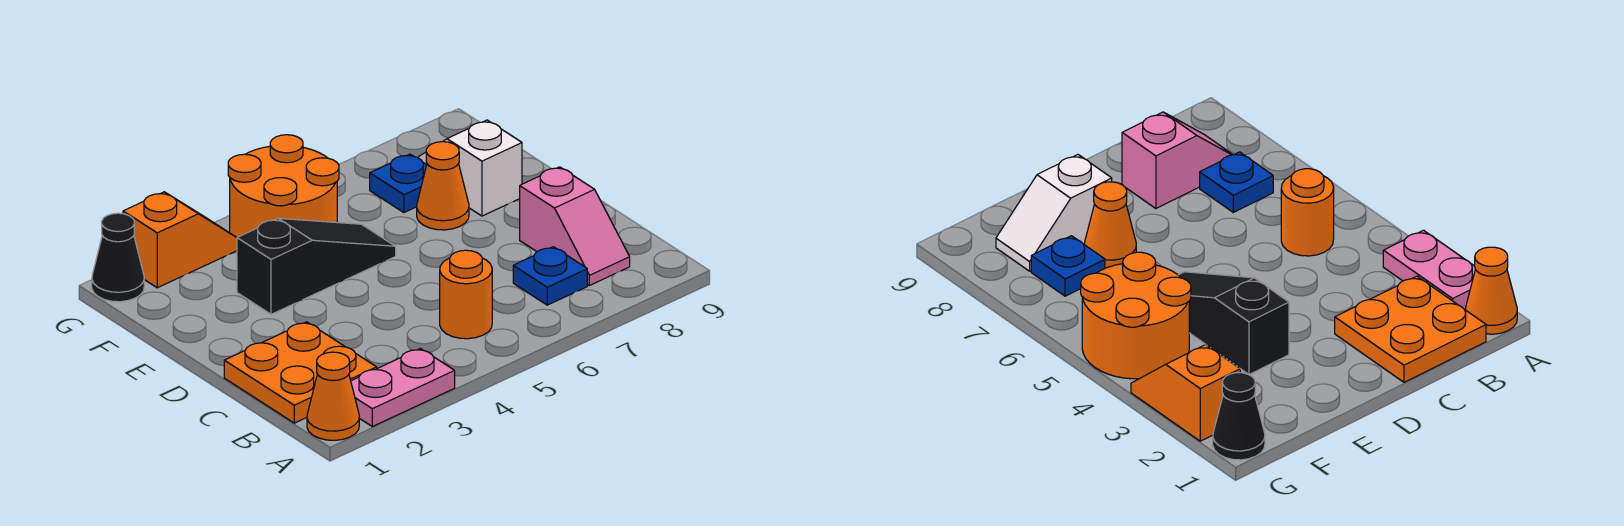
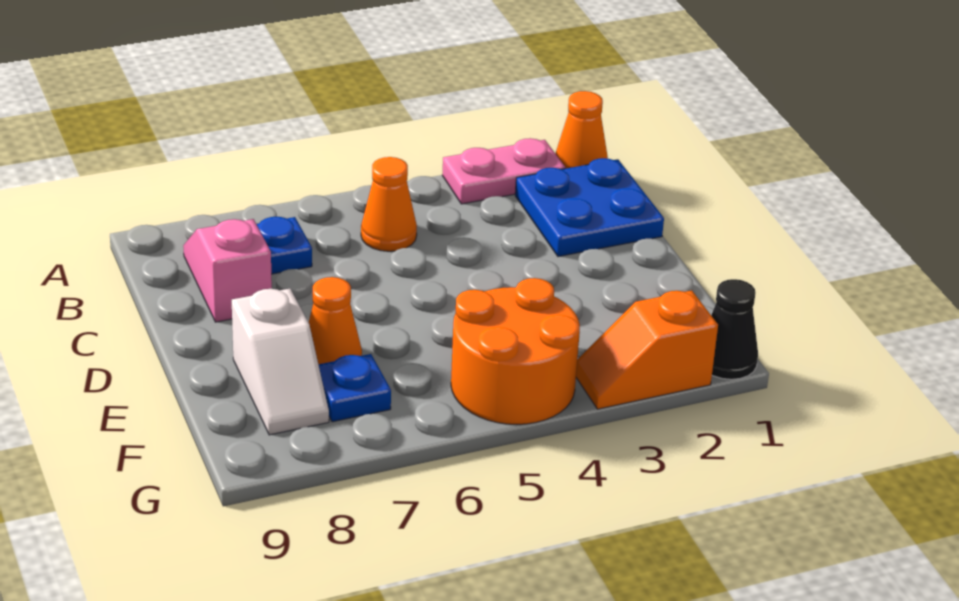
orange plate B1:C2 level 1 -> blue plate B1:C2 level 1
orange round brick B5 level 1 -> orange cone B5 level 1
black slope E3:E5 level 1 top 3 -> none

